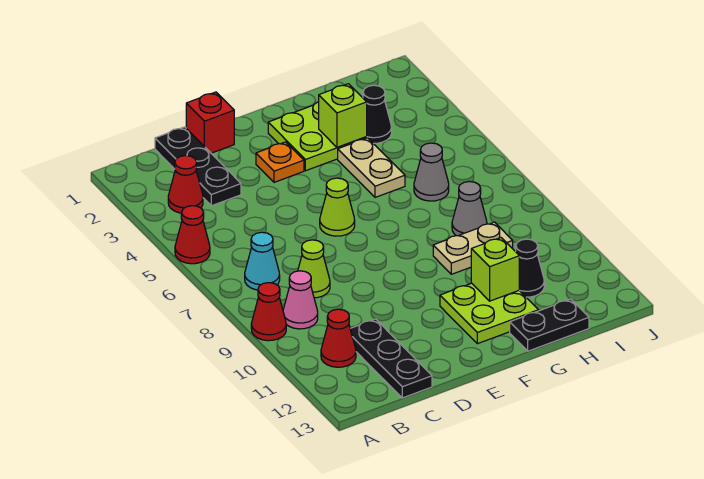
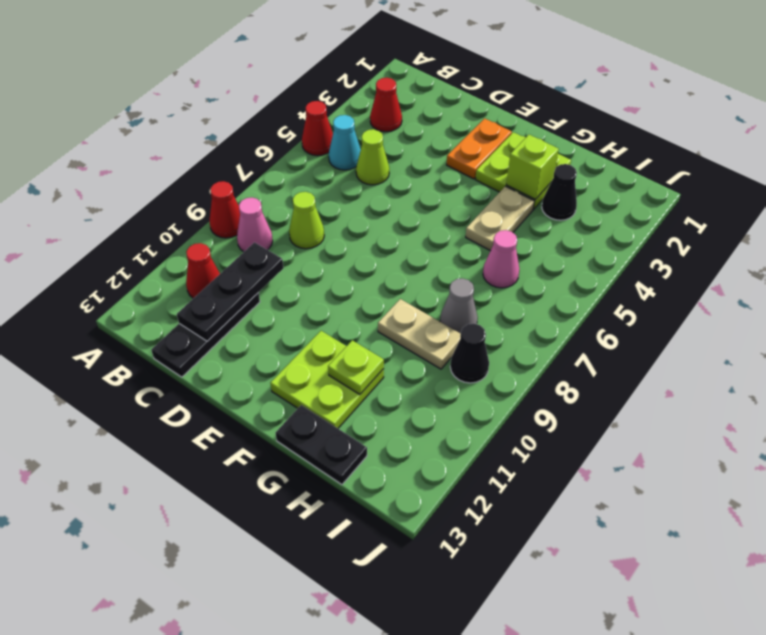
cyan cone B7 level 1 -> cyan cone B5 level 1
black plate C1:C3 level 1 -> black plate C10:C12 level 2
red brick D1 level 1 -> none
orange plate E3 level 1 -> orange plate E2:E3 level 1
lime cone E6 level 1 -> lime cone C5 level 1
lime brick G11 level 2 -> lime plate G11 level 2
grey cone H6 level 1 -> pink cone H6 level 1
black cone H11 level 1 -> black cone I9 level 1

